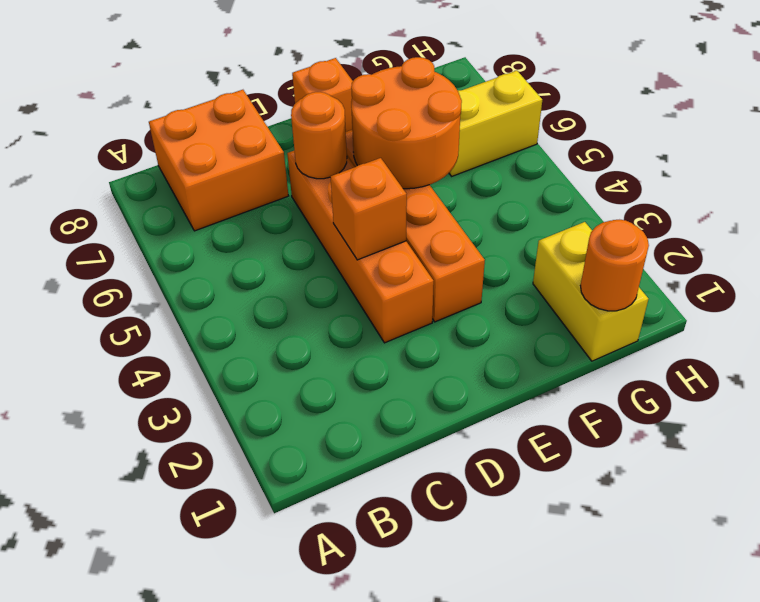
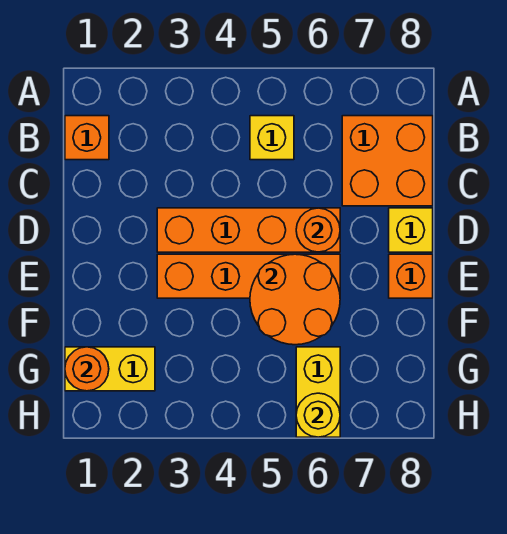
none -> yellow brick B5 level 1
orange brick D4 level 2 -> orange brick B1 level 1
none -> yellow brick D8 level 1
none -> yellow round brick H6 level 2

